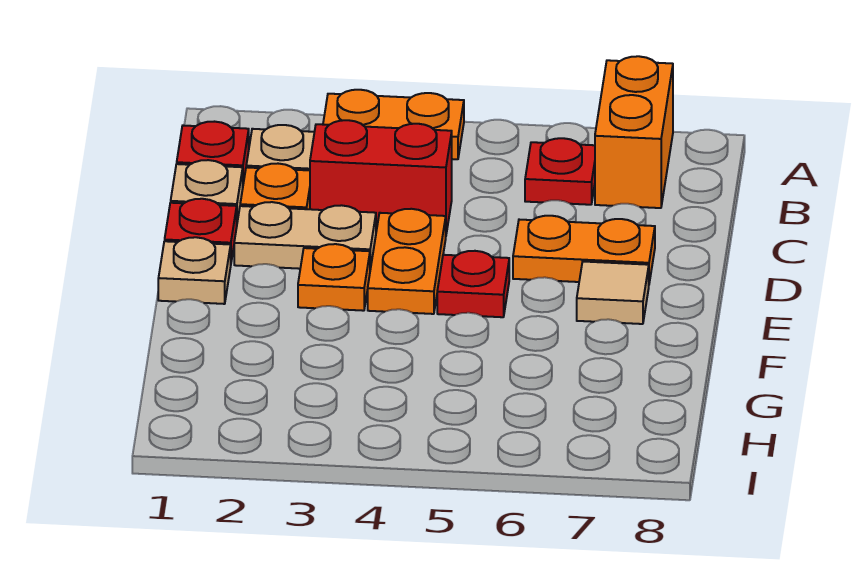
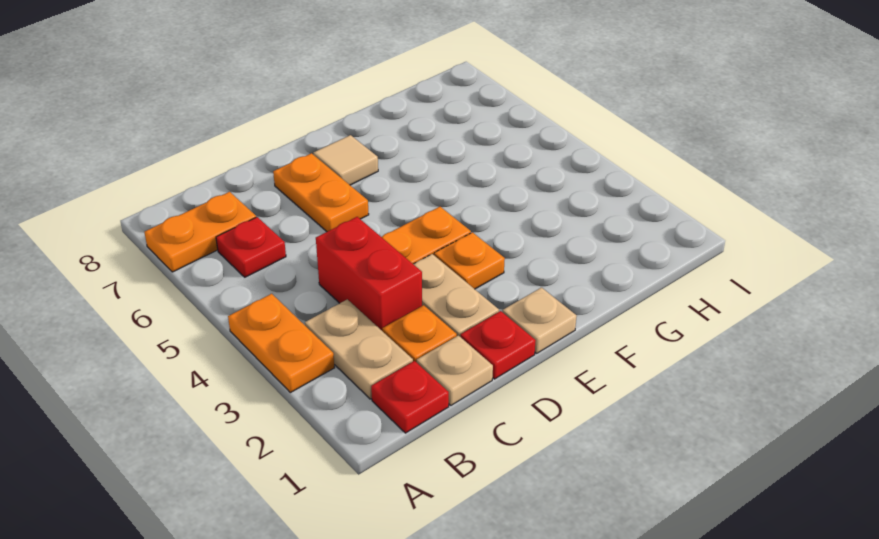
orange brick A7:B7 level 1 -> orange plate A7:B7 level 1
red plate E5 level 1 -> none

